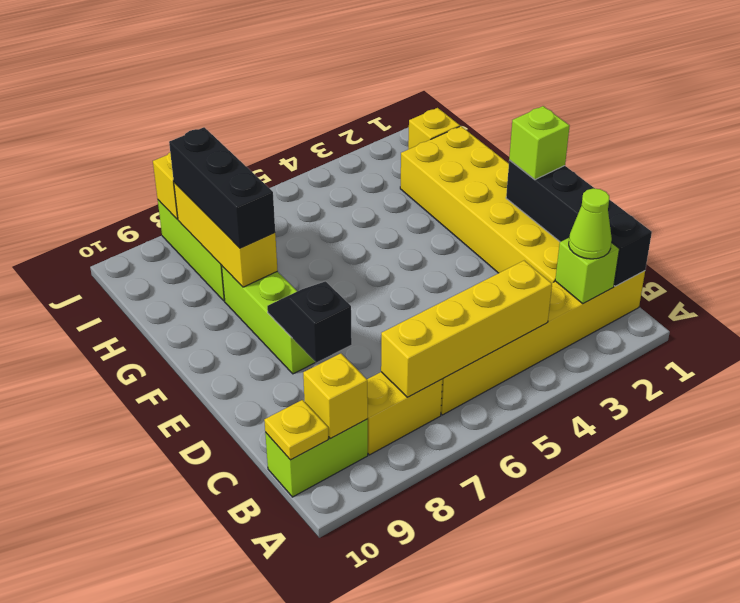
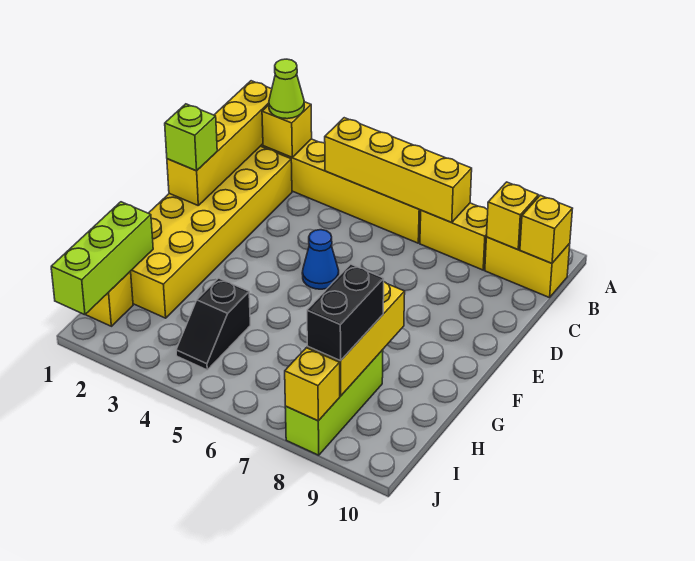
black brick B1:E1 level 2 -> yellow brick B1:E1 level 2
lime brick B2 level 2 -> yellow brick B2 level 2
lime brick B9:B10 level 1 -> yellow brick B9:B10 level 1
yellow plate B10 level 2 -> yellow brick B10 level 2
black slope D8:E8 level 2 top D -> black slope H4:I4 level 1 top H
none -> blue cone E5 level 1
lime brick E8:G8 level 1 -> lime brick H1:J1 level 2
black brick G8:I8 level 3 -> black brick H8:I8 level 3

